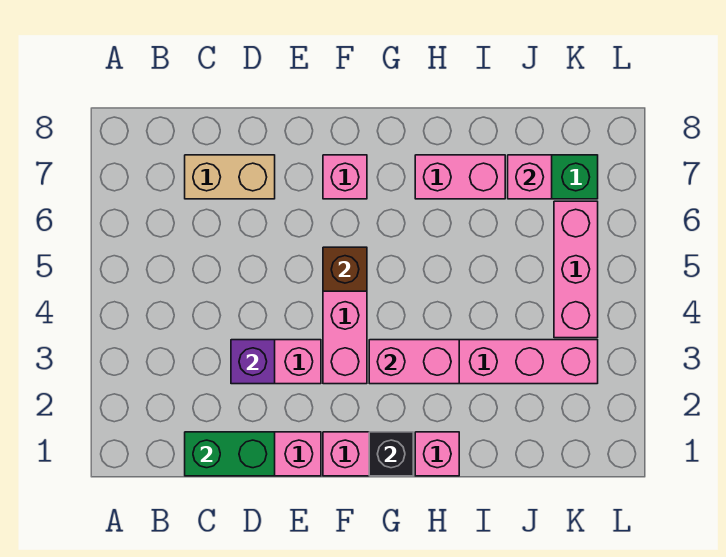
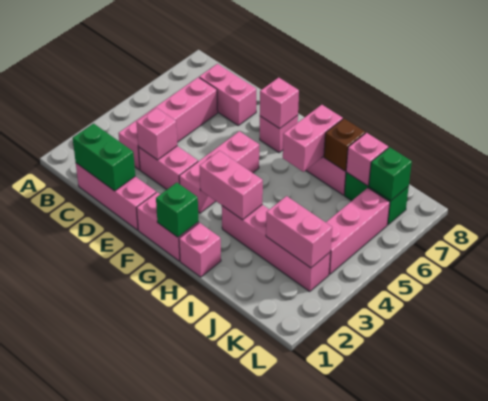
none -> pink brick C3:C6 level 1
tan brick C7:D7 level 1 -> pink brick C7:D7 level 1
purple brick D3 level 2 -> pink brick D3 level 2
brown brick F5 level 2 -> brown brick I7 level 2
none -> pink brick F7 level 2
black brick G1 level 2 -> green brick G1 level 2
none -> pink brick H6:H7 level 2
none -> pink brick J3:K3 level 2
none -> green brick K7 level 2

